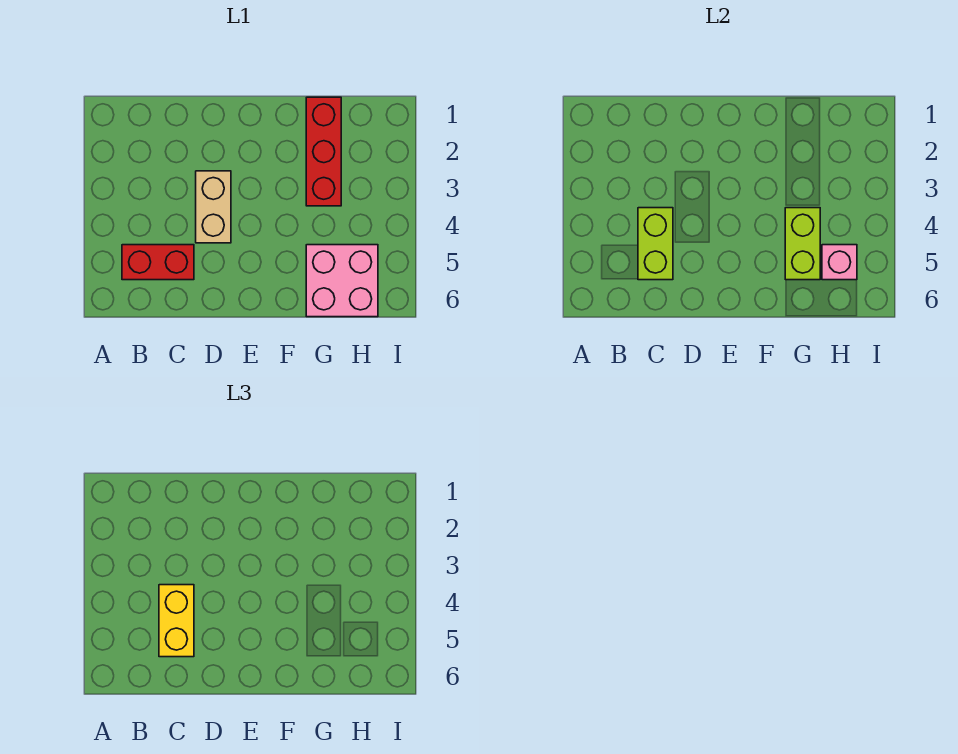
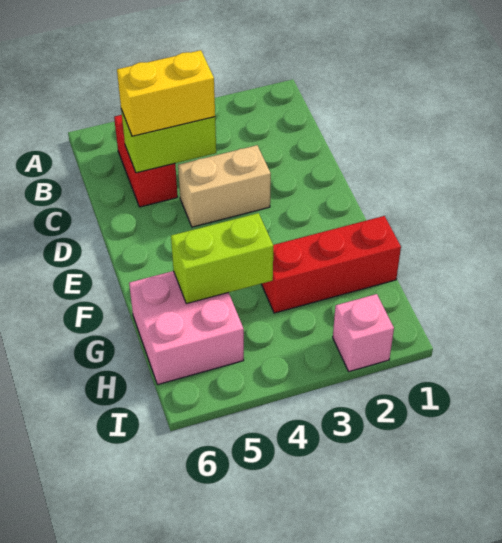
pink brick H5 level 2 -> pink brick I2 level 1

